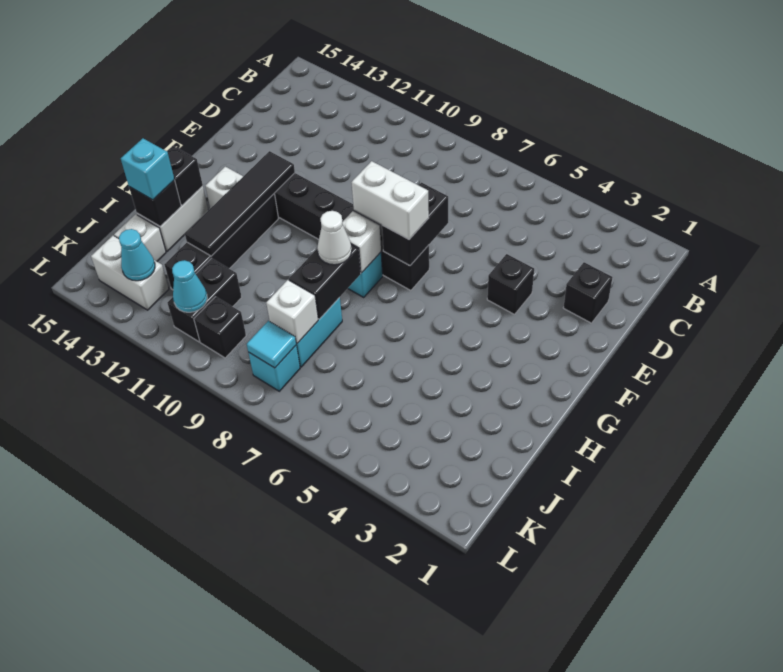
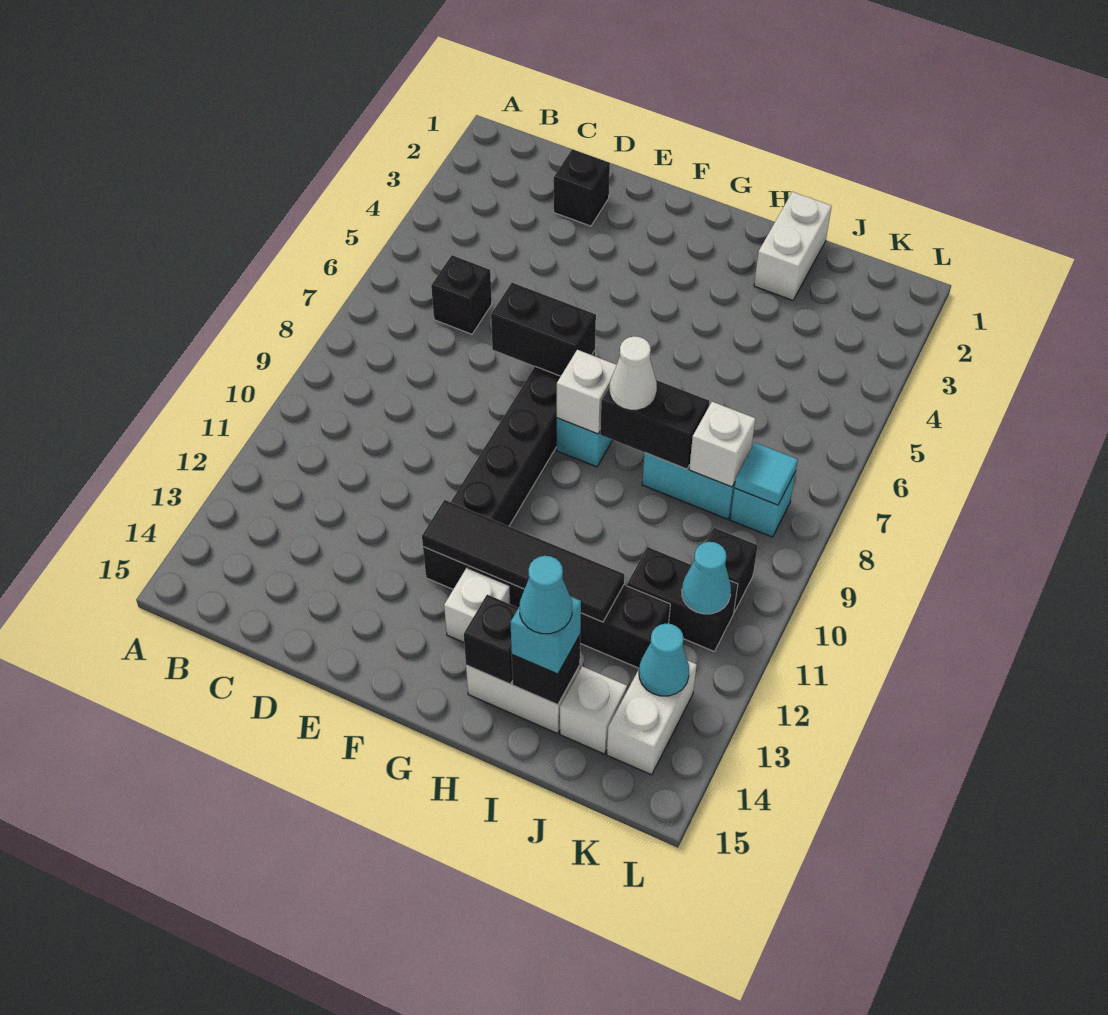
black brick E4 level 1 -> black brick C6 level 1
white brick F7:F8 level 3 -> white brick I1:I2 level 1
none -> cyan cone I14 level 4

